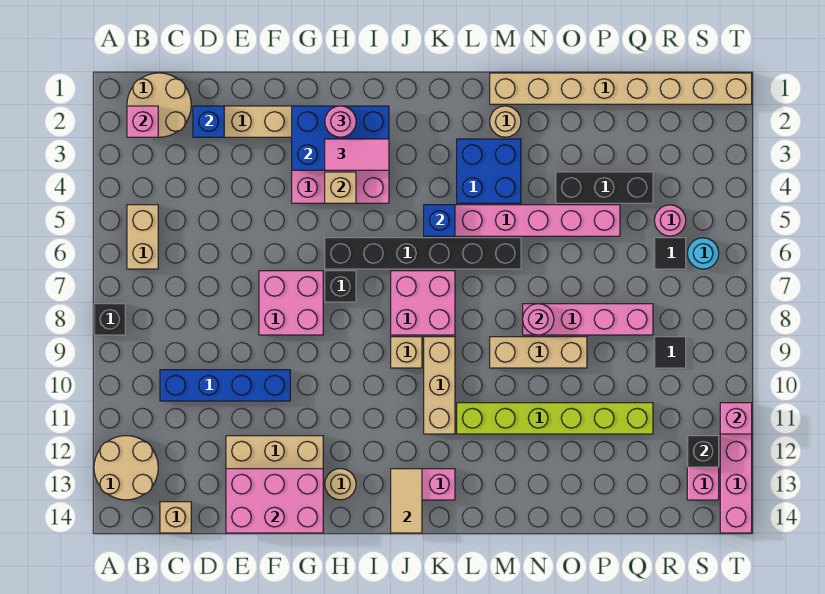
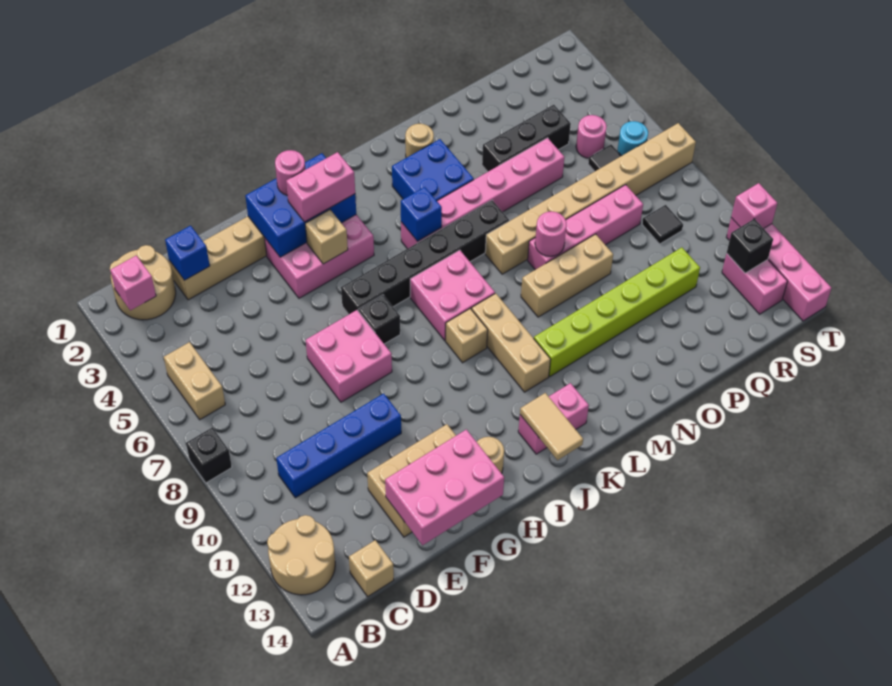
pink tile H3:I3 level 3 -> pink brick H3:I3 level 3
tan brick M1:T1 level 1 -> tan brick M7:T7 level 1

